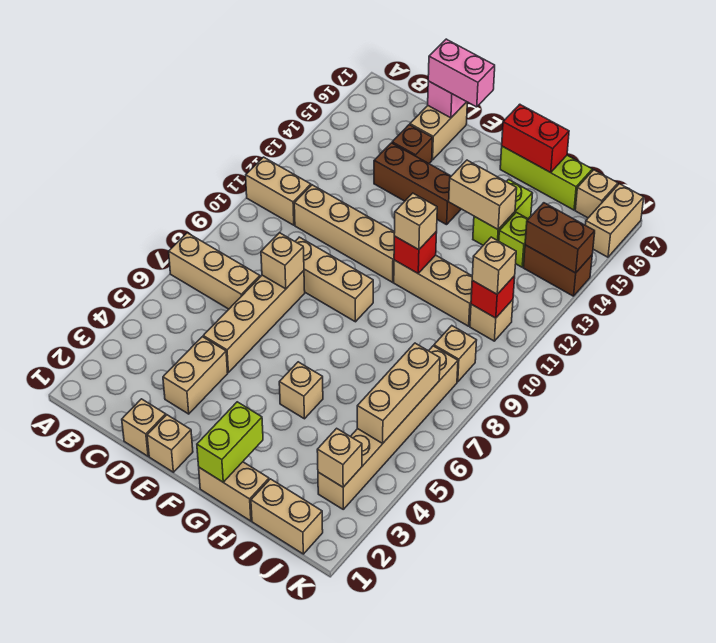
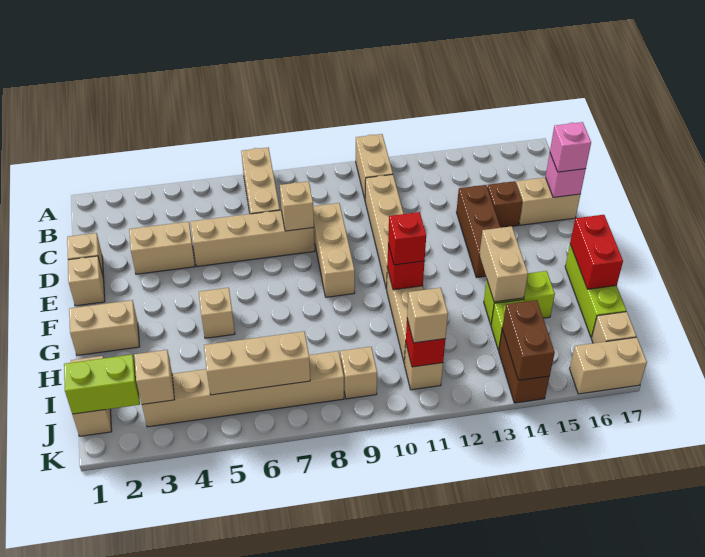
pink brick D17:E17 level 3 -> pink brick D17 level 3
tan brick G1:H1 level 1 -> tan brick G1:G2 level 1
lime brick G1:G2 level 2 -> lime brick J1:J2 level 2
tan brick G11 level 3 -> red brick G11 level 3

